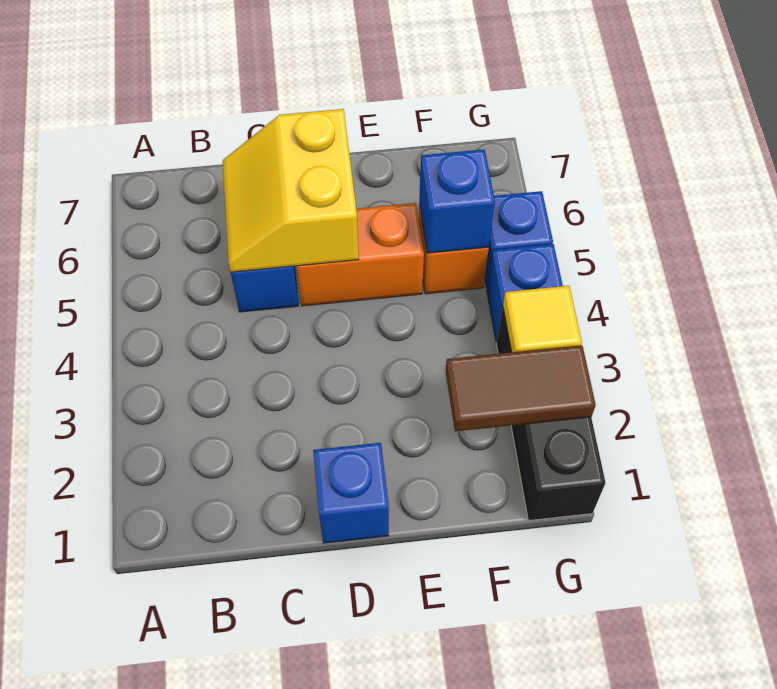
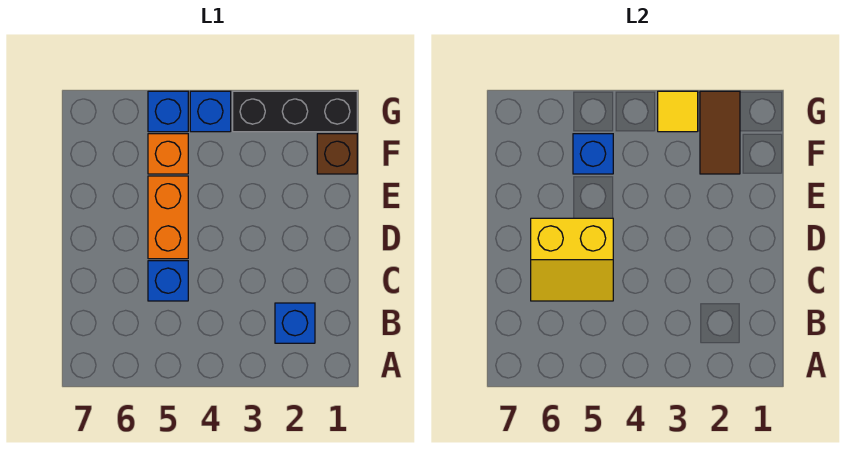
blue brick D1 level 1 -> blue brick B2 level 1
none -> brown brick F1 level 1

